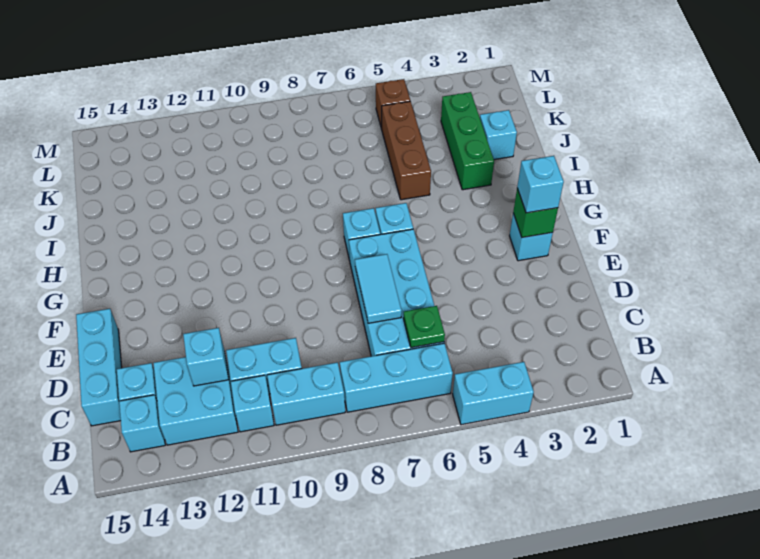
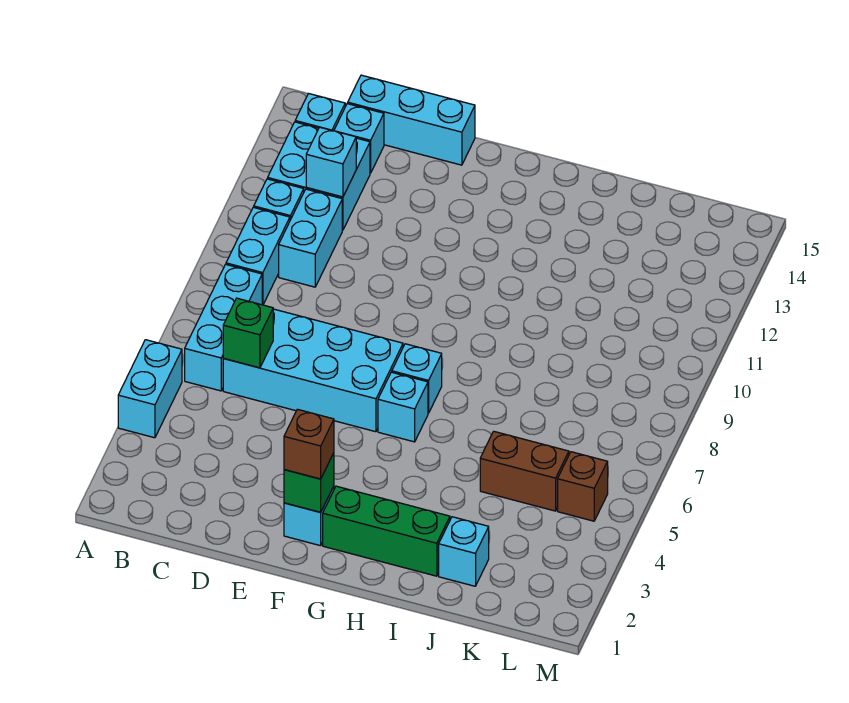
green plate C6 level 2 -> green brick C6 level 2
cyan tile D7:E7 level 2 -> none
cyan brick F2 level 3 -> brown brick F2 level 3
green brick I3:K3 level 1 -> green brick G2:I2 level 1
brown brick I5:K5 level 1 -> brown brick J5:K5 level 1

